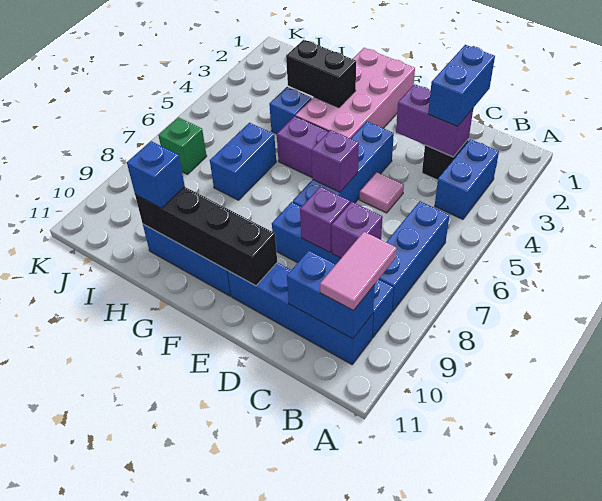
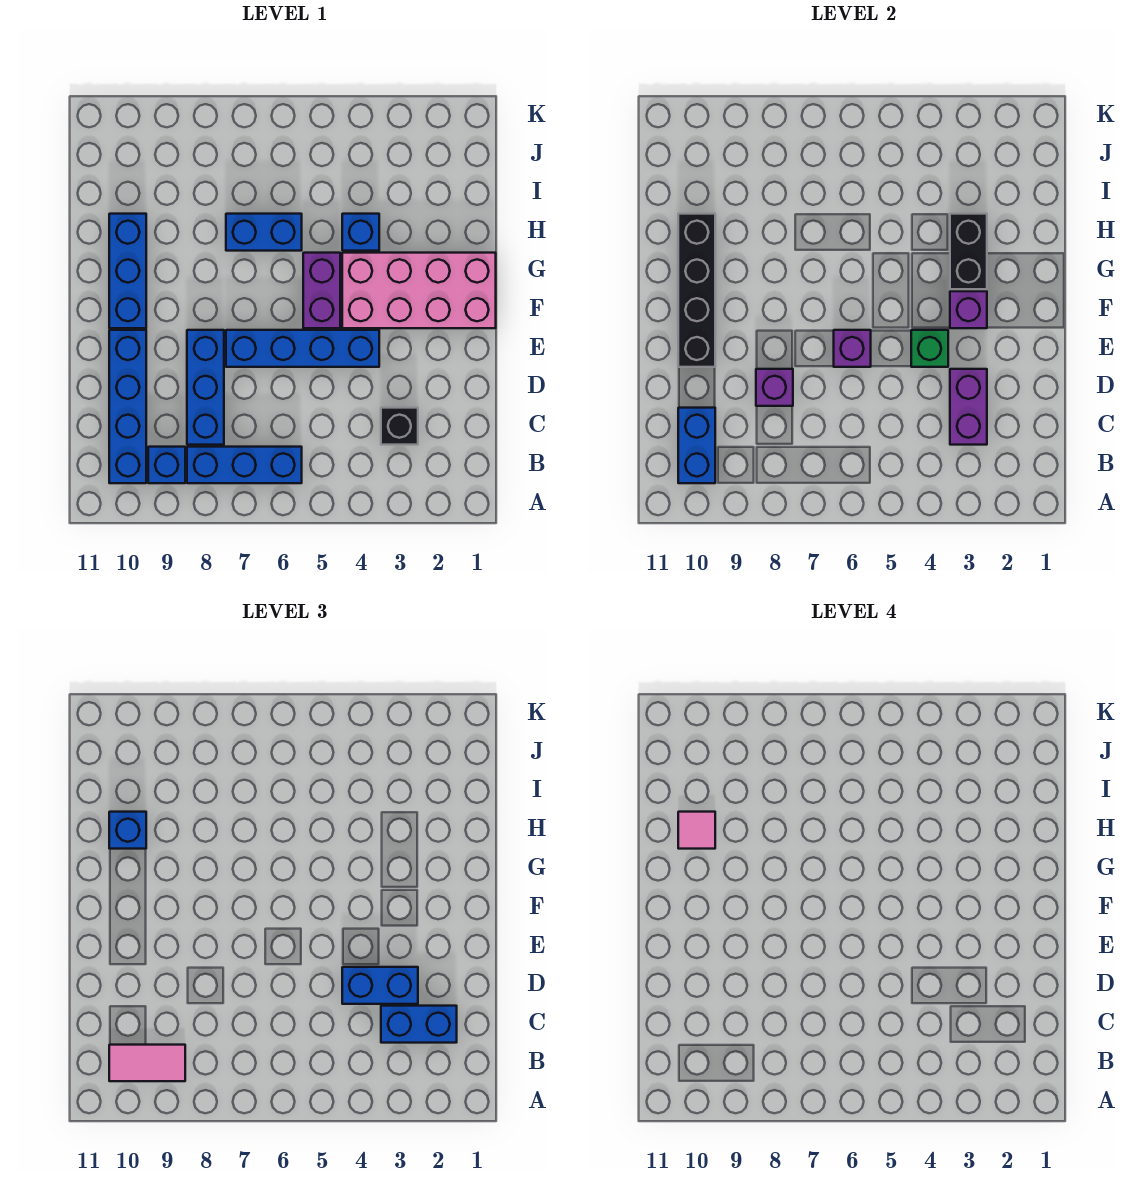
blue brick B3:B4 level 1 -> blue brick D3:D4 level 3
purple brick C8 level 2 -> purple brick F3 level 2
pink tile D5 level 1 -> pink tile H10 level 4
green brick J7 level 1 -> green brick E4 level 2

